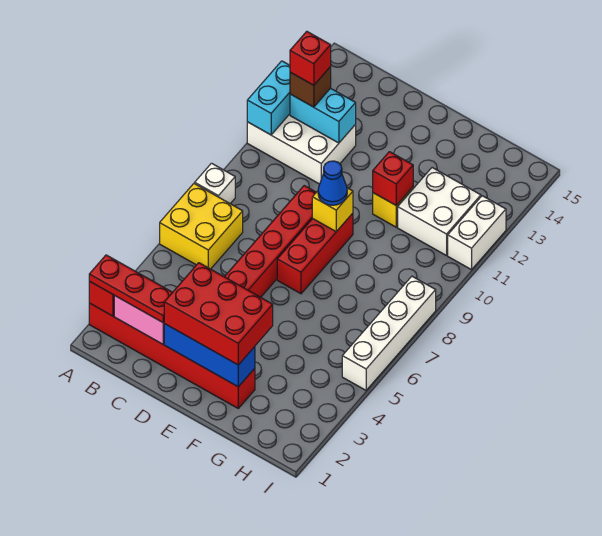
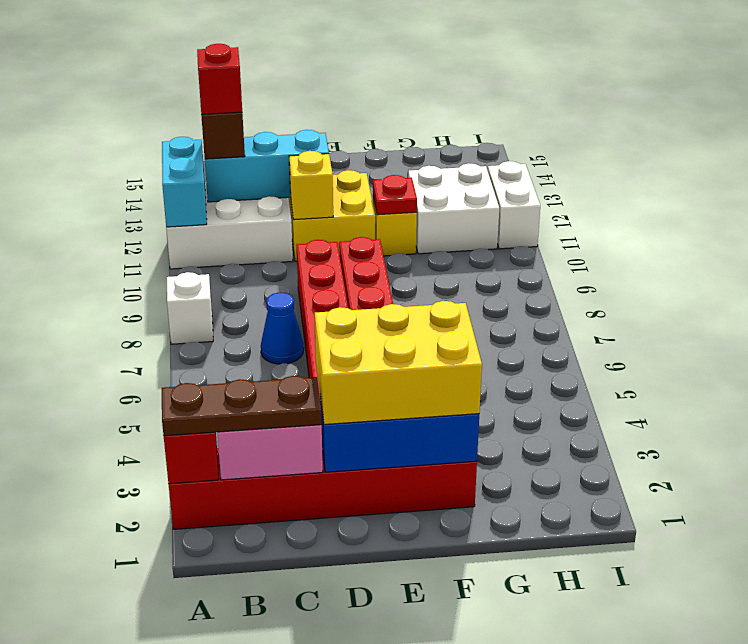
red plate A2:C2 level 3 -> brown plate A2:C2 level 3
yellow brick A6:B7 level 1 -> yellow brick D11:E12 level 1
cyan brick B12:C12 level 2 -> cyan brick B12:D12 level 2
red brick D2:F3 level 3 -> yellow brick D2:F3 level 3
yellow brick E9 level 2 -> yellow brick D11 level 2
blue cone E9 level 3 -> blue cone C7 level 1
red brick F11 level 2 -> red plate F11 level 2
white brick I5:I8 level 1 -> none

